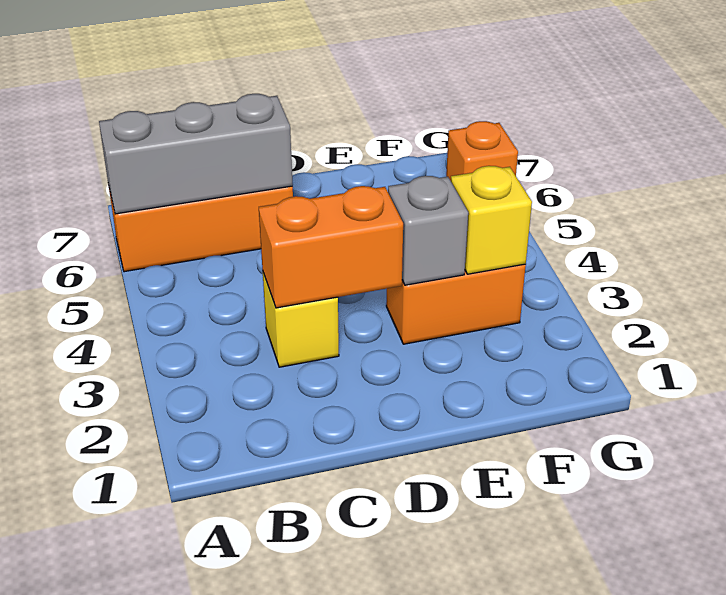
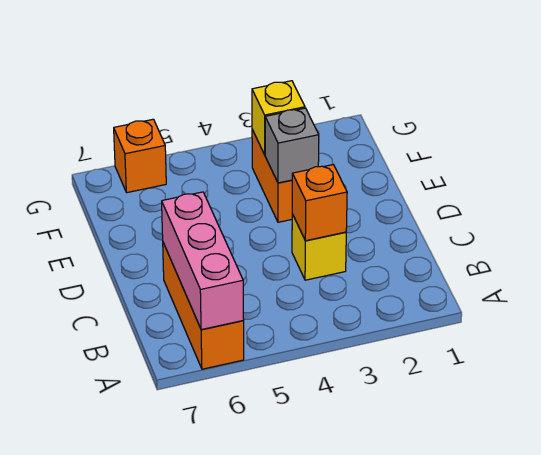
grey brick A6:C6 level 2 -> pink brick A6:C6 level 2
orange brick C3:D3 level 2 -> orange brick C3 level 2

